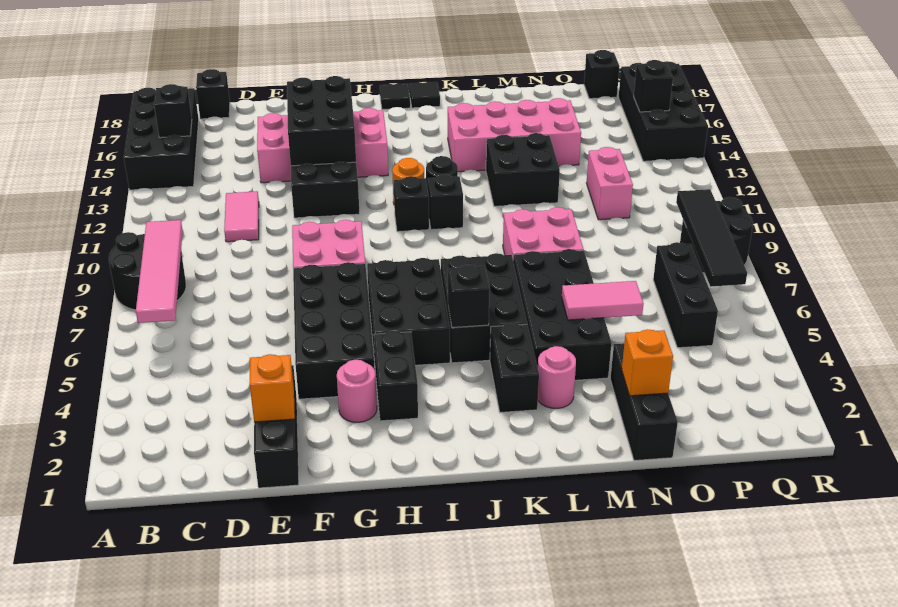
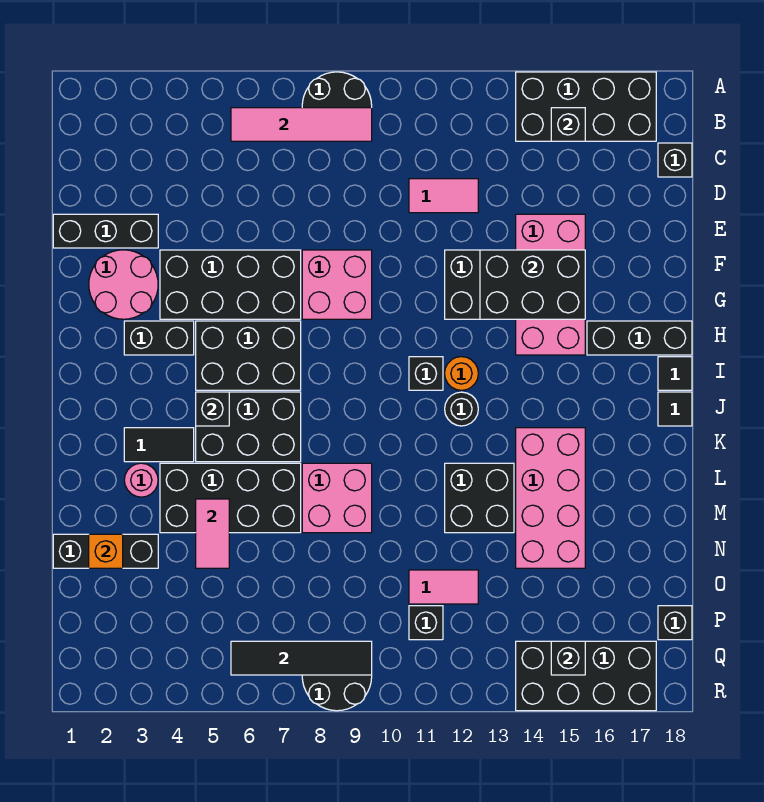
orange brick E2 level 2 -> none
pink round brick G3 level 1 -> pink round brick F2:G3 level 1
black brick J11 level 1 -> black brick P11 level 1
black brick K3:K4 level 1 -> black tile K3:K4 level 1
pink brick O11:O12 level 1 -> pink tile O11:O12 level 1
black brick P5:P7 level 1 -> black brick H16:H18 level 1

